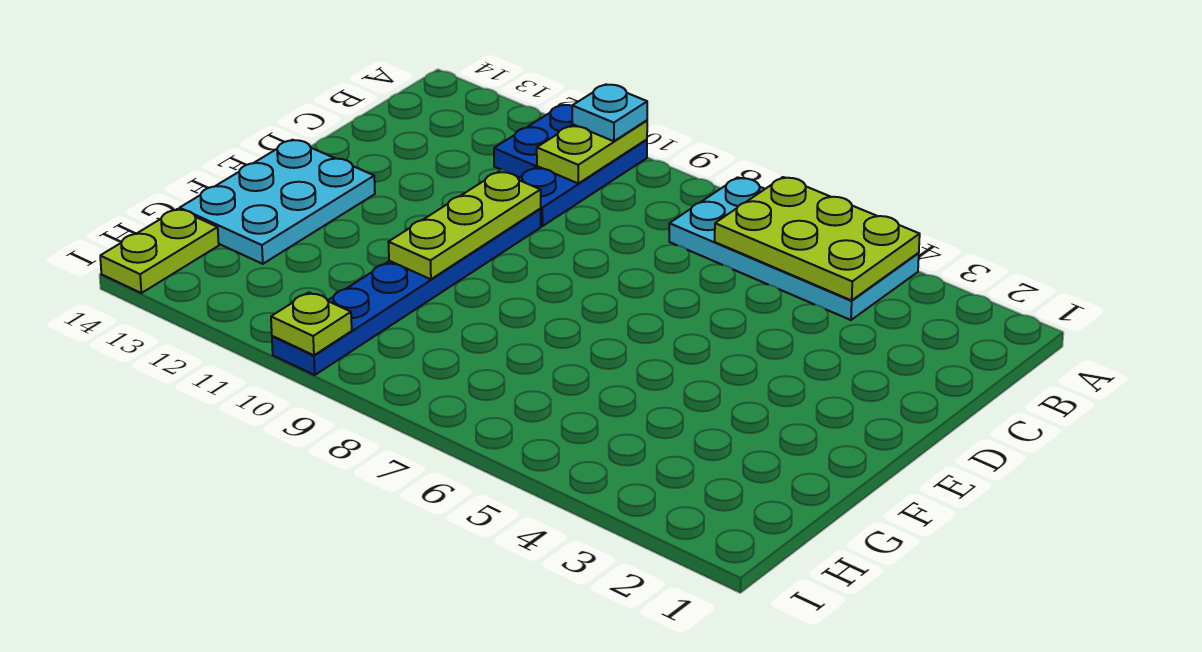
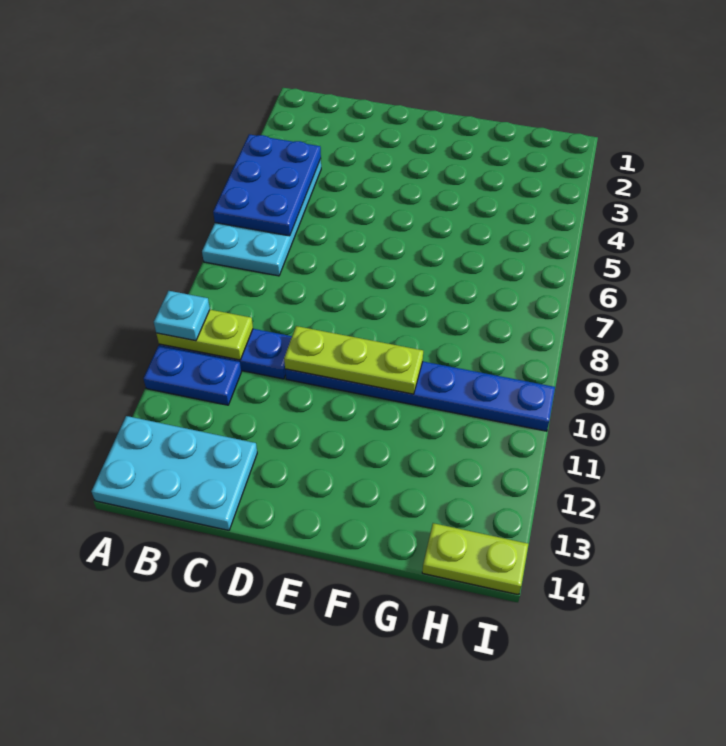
lime plate A4:B6 level 2 -> blue plate A4:B6 level 2
cyan plate E13:G14 level 1 -> cyan plate A13:C14 level 1
lime plate I10 level 2 -> none

